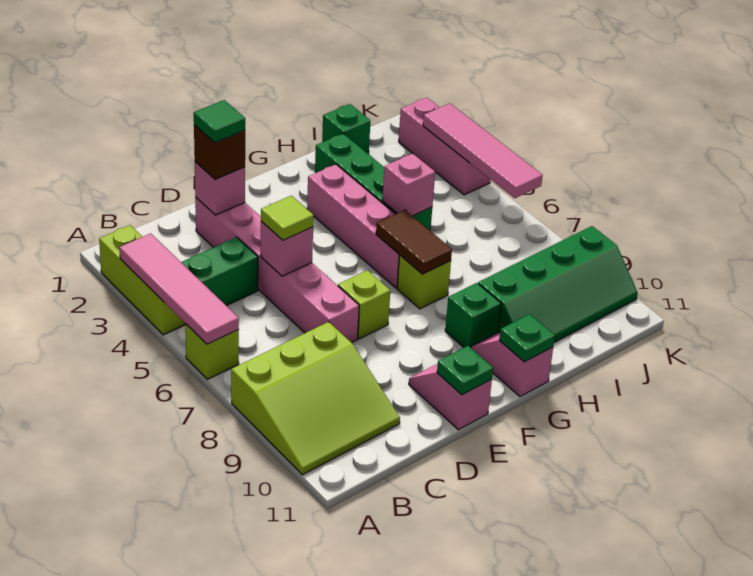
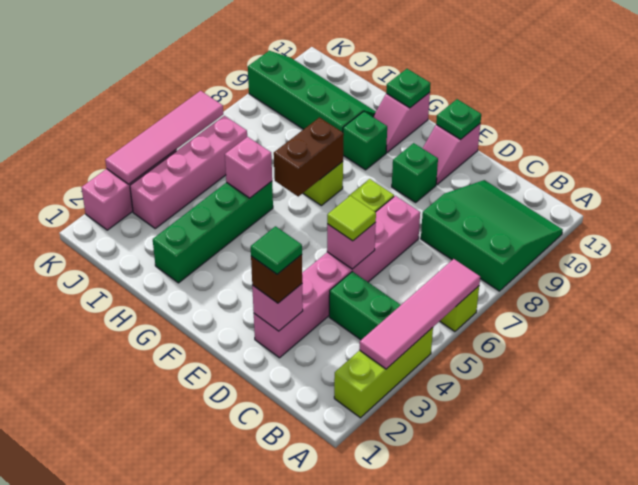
lime slope A8:C10 level 1 top 8 -> green slope A8:C10 level 1 top 8
pink brick G3:G6 level 1 -> pink brick J3:J6 level 1
brown tile G6:G7 level 2 -> brown brick G6:G7 level 2
green brick I1 level 1 -> green brick E9 level 1

